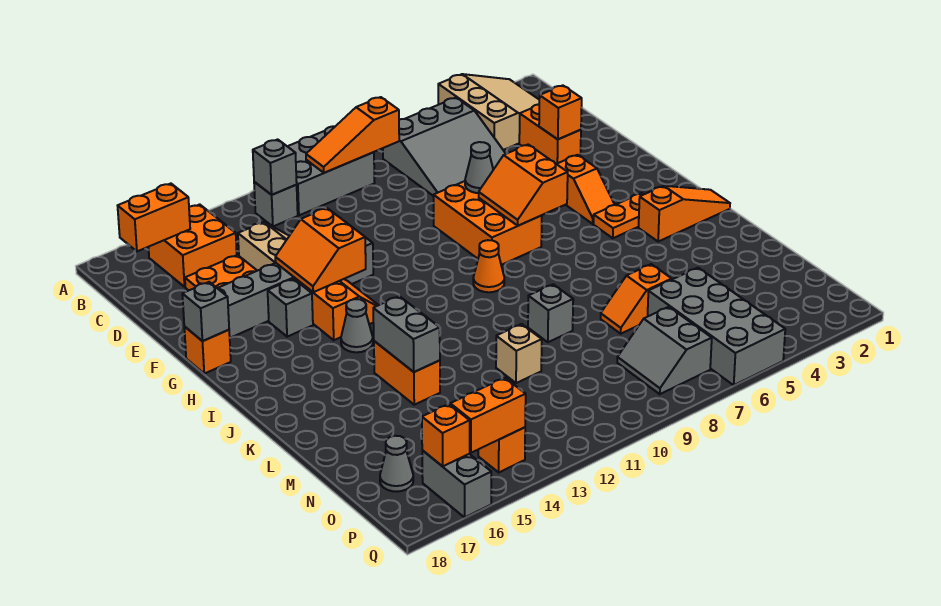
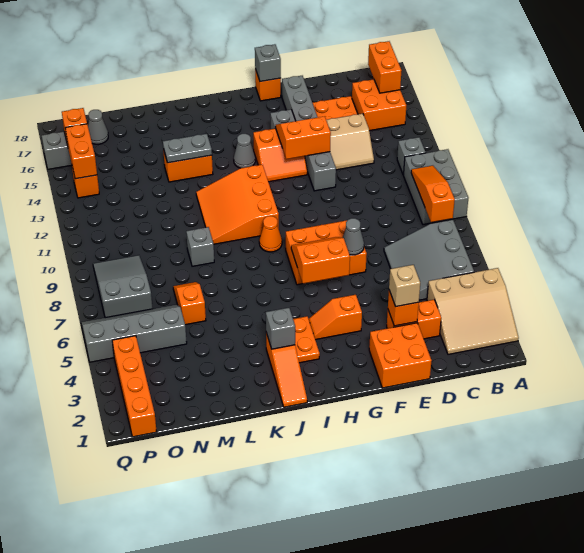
grey brick B12 level 2 -> grey brick J3 level 2
none -> orange brick E1:F2 level 1
none -> orange slope I10:K12 level 1 top I
grey brick K14:L14 level 2 -> grey plate K14:L14 level 2
tan brick M11 level 1 -> tan brick E3 level 3
grey brick N5:Q6 level 1 -> grey slope N5:Q6 level 1 top 5
grey slope O7:P8 level 1 top 7 -> grey slope O7:P9 level 1 top 7
none -> orange brick P1:P4 level 1

